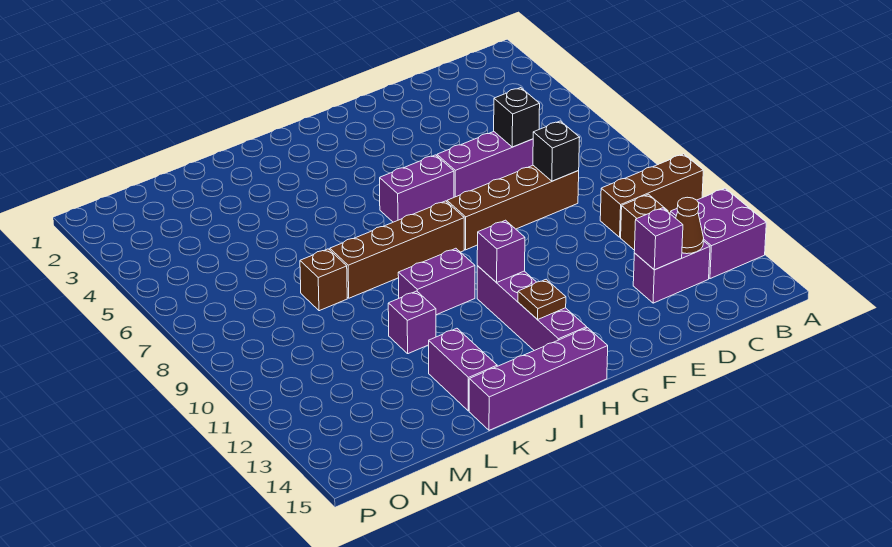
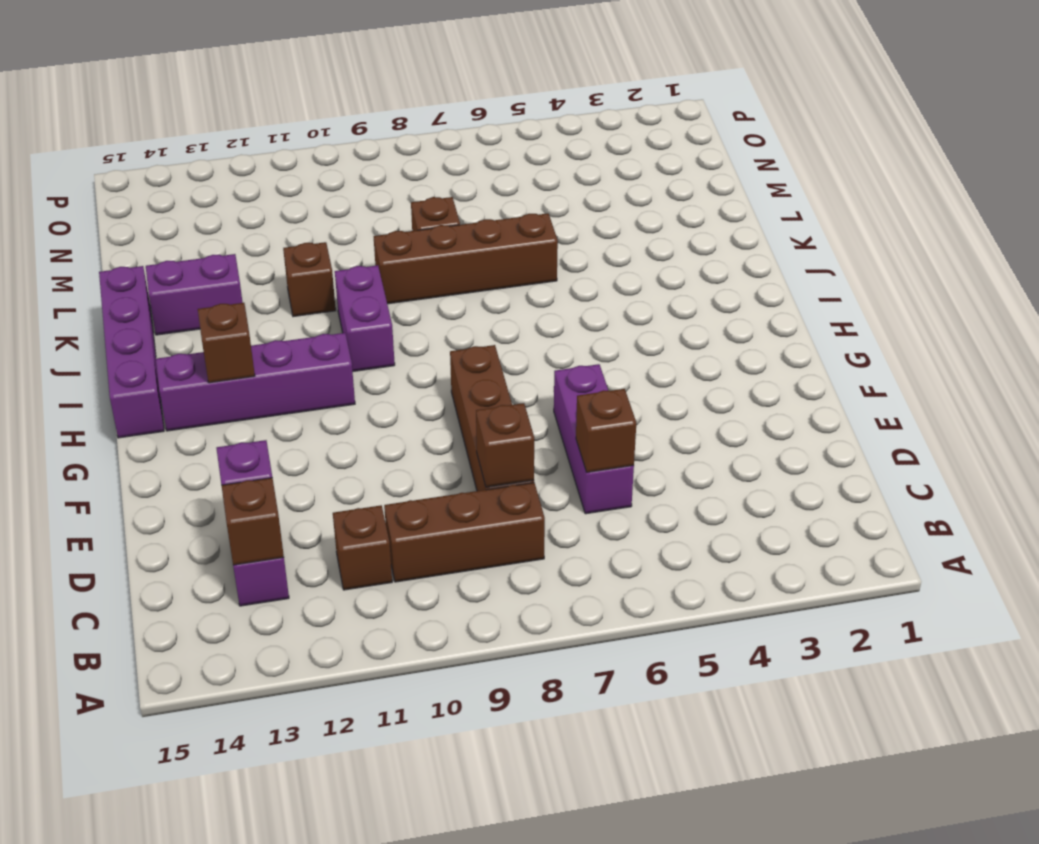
brown brick A10:C10 level 1 -> brown brick C8:C10 level 1
purple brick A12:B13 level 1 -> none
brown cone C13 level 2 -> brown brick C13 level 2
black brick D6 level 2 -> brown brick D6 level 2
black brick D8 level 2 -> brown brick D8 level 2
purple brick G6:H6 level 1 -> none
brown brick H8:K8 level 1 -> brown brick K6:K9 level 1
purple brick H11 level 2 -> none
brown plate H13 level 2 -> brown brick H13 level 2
purple brick K11 level 1 -> brown brick K11 level 1

